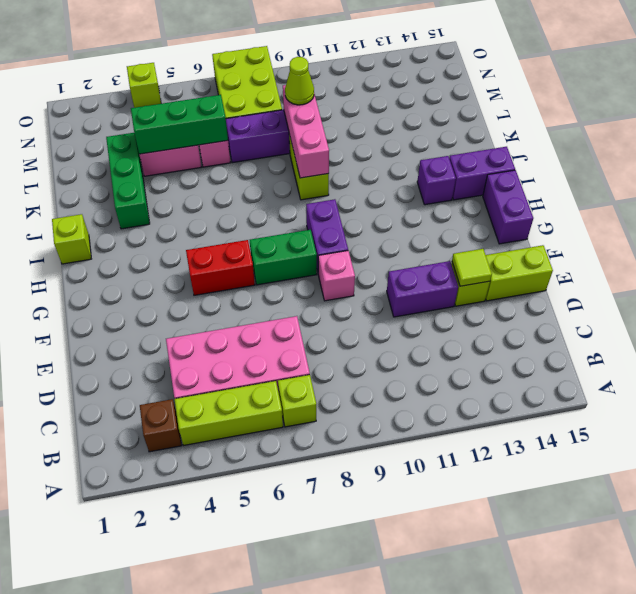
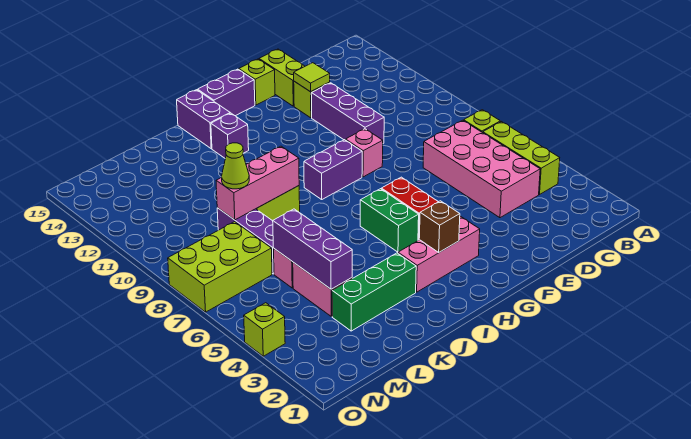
brown brick B3 level 1 -> brown brick H3 level 2
purple brick E11:E12 level 1 -> purple brick E10:E12 level 1
none -> pink brick G3:I3 level 1
green brick G7:G8 level 1 -> green brick H5:H6 level 1
lime brick I1 level 1 -> lime brick F15 level 1
green brick L4:L6 level 2 -> purple brick L4:L6 level 2

